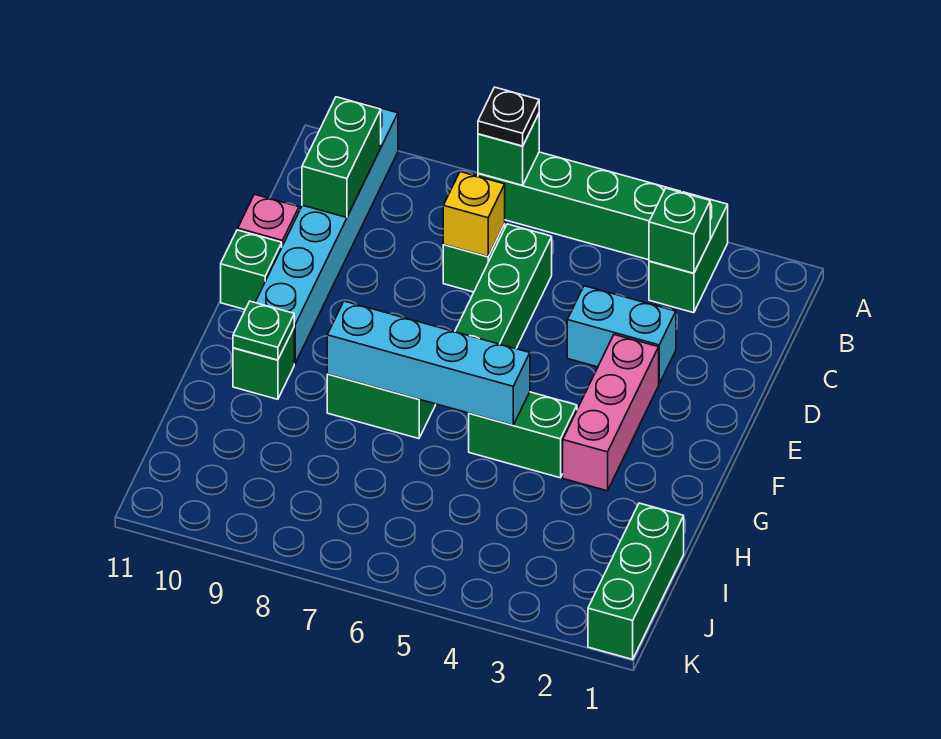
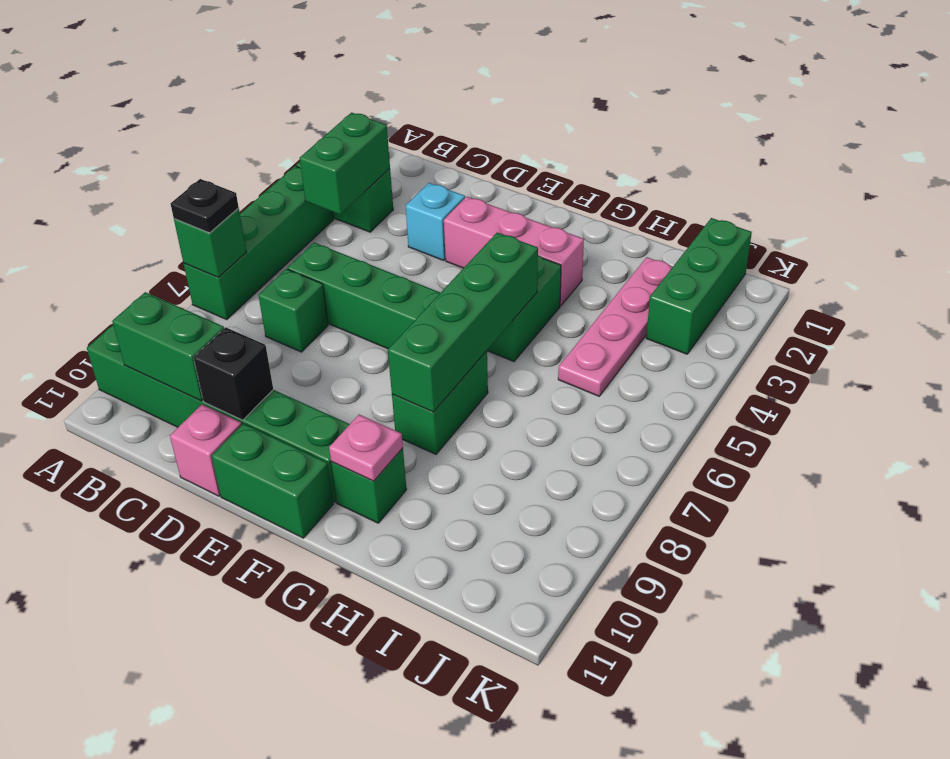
cyan brick A10:F10 level 1 -> green brick A10:F10 level 1
green brick B3 level 2 -> green brick B3:B4 level 2
yellow brick C7 level 2 -> none
cyan brick D3:D4 level 1 -> cyan brick D3 level 1
none -> black brick D10 level 2
green brick E11 level 1 -> green brick E11:F11 level 1
cyan brick G5:G8 level 2 -> green brick G5:G8 level 2
green plate G10 level 2 -> pink plate G10 level 2
green brick I1:K1 level 1 -> green brick J1:J3 level 1
none -> pink plate I2:I5 level 1

